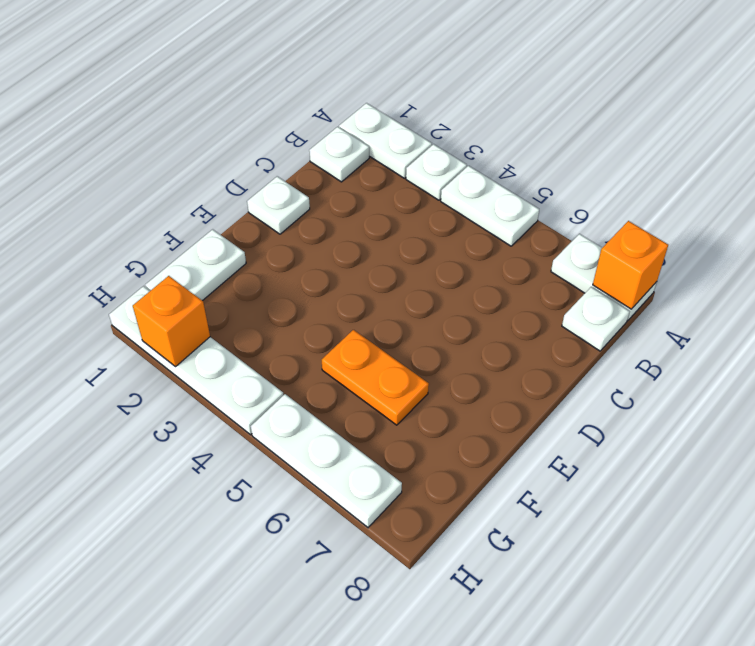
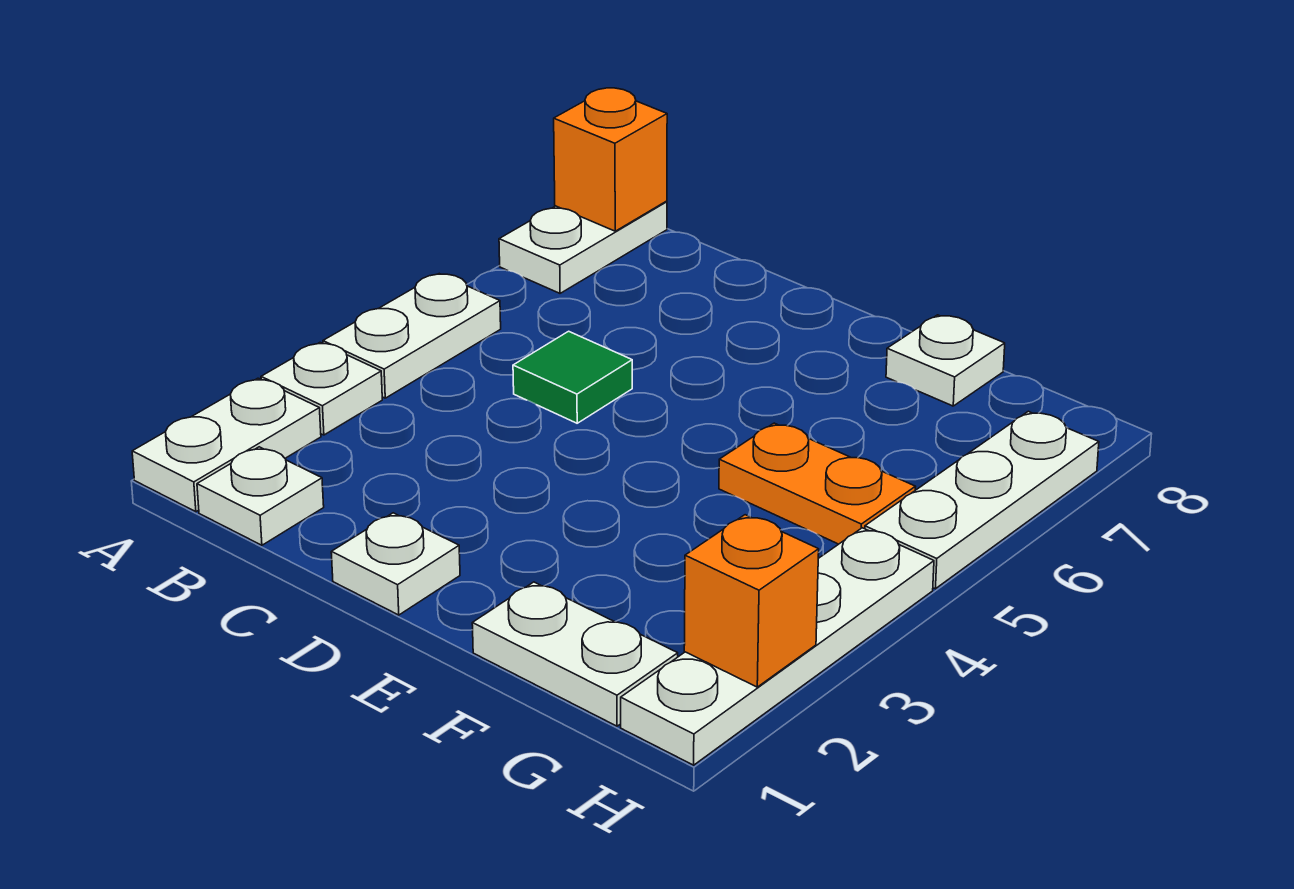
white plate B8 level 1 -> white plate F8 level 1
none -> green tile C5 level 1
orange plate F5:F6 level 1 -> orange plate F5:G5 level 1

